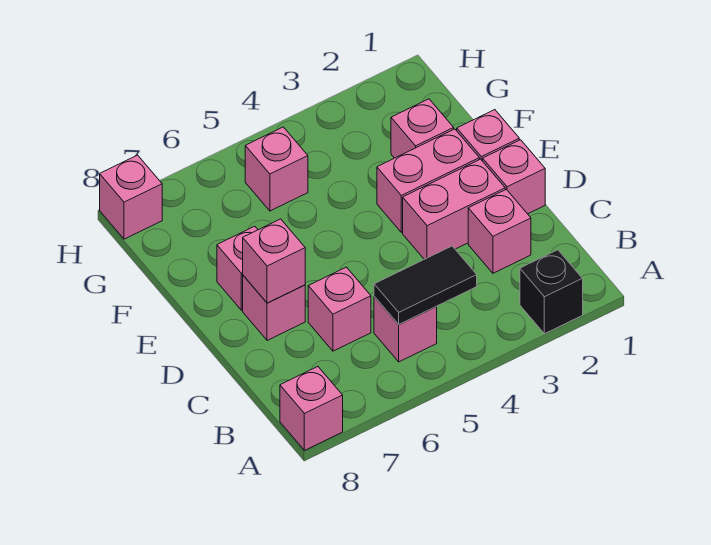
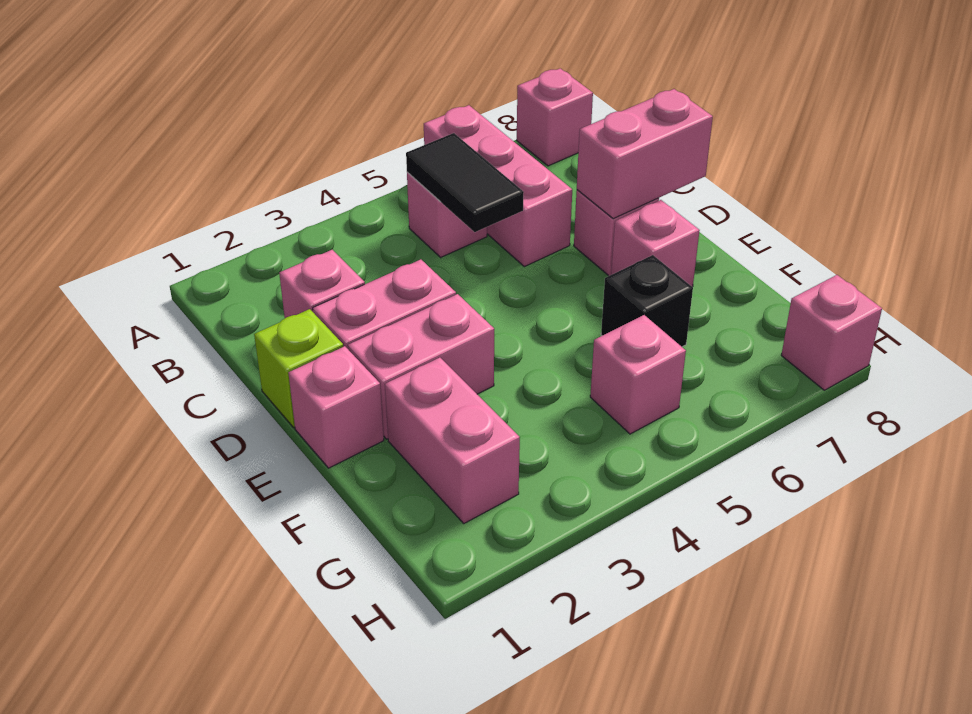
black brick A2 level 1 -> black brick F6 level 1
black tile B4:B5 level 2 -> black tile B5:C5 level 2
pink brick C6 level 1 -> pink brick A6:C6 level 1
pink brick D1 level 1 -> lime brick D1 level 1
pink brick D7 level 2 -> pink brick D7:D8 level 2
pink brick F2 level 1 -> pink brick F2:G2 level 1

